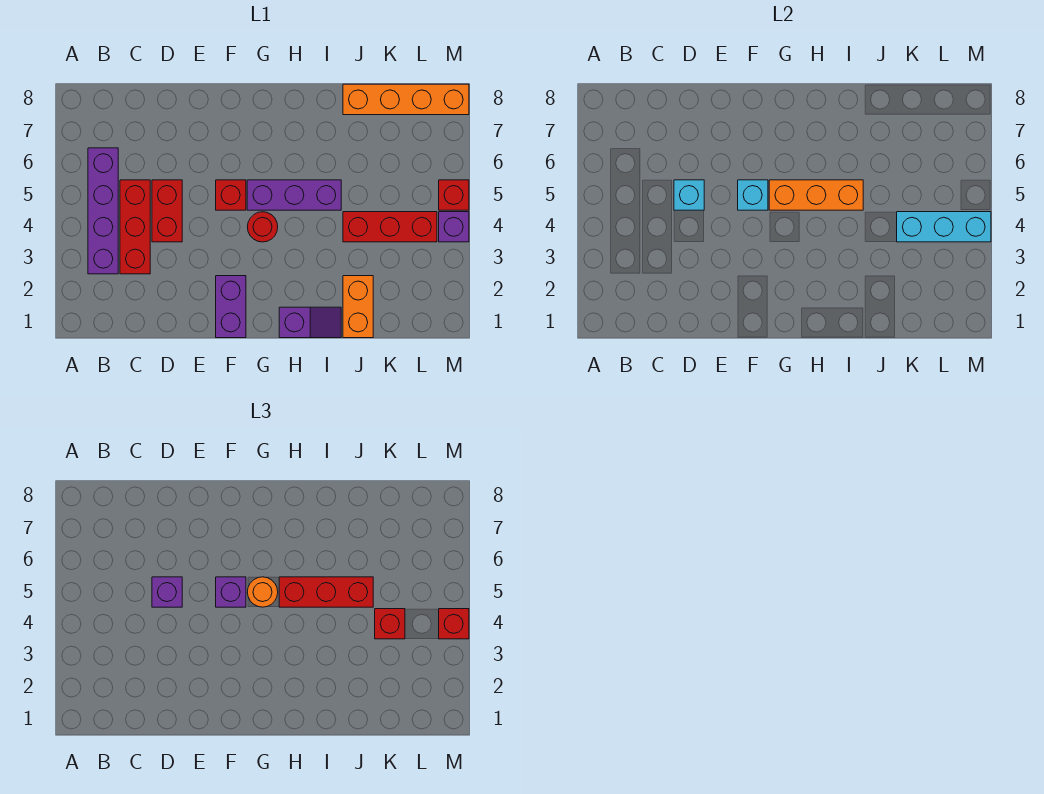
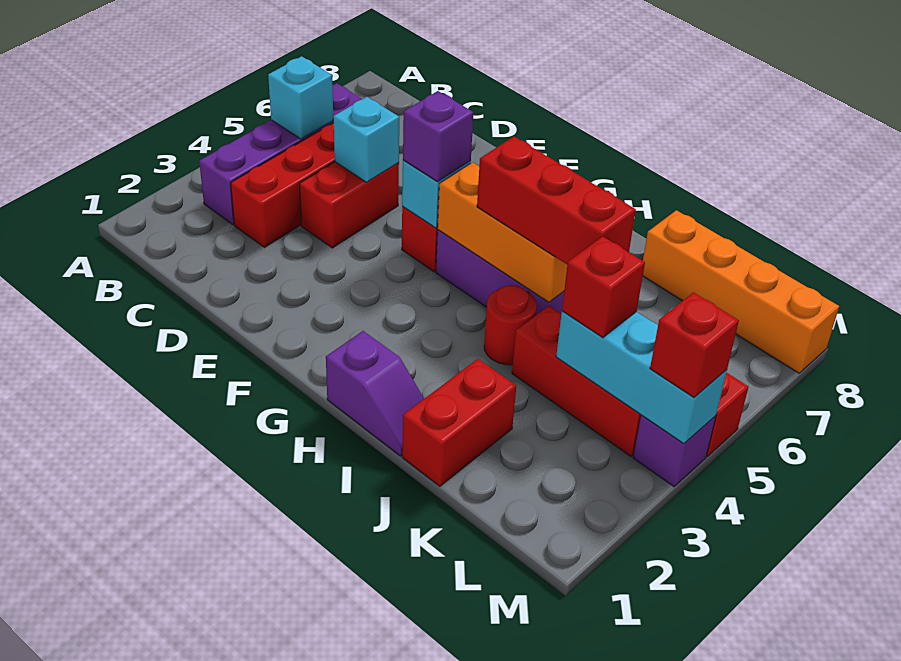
none -> cyan brick B5 level 2
purple brick D5 level 3 -> none
purple brick F1:F2 level 1 -> none
red round brick G4 level 1 -> red round brick I4 level 1
orange round brick G5 level 3 -> none
orange brick J1:J2 level 1 -> red brick J1:J2 level 1

